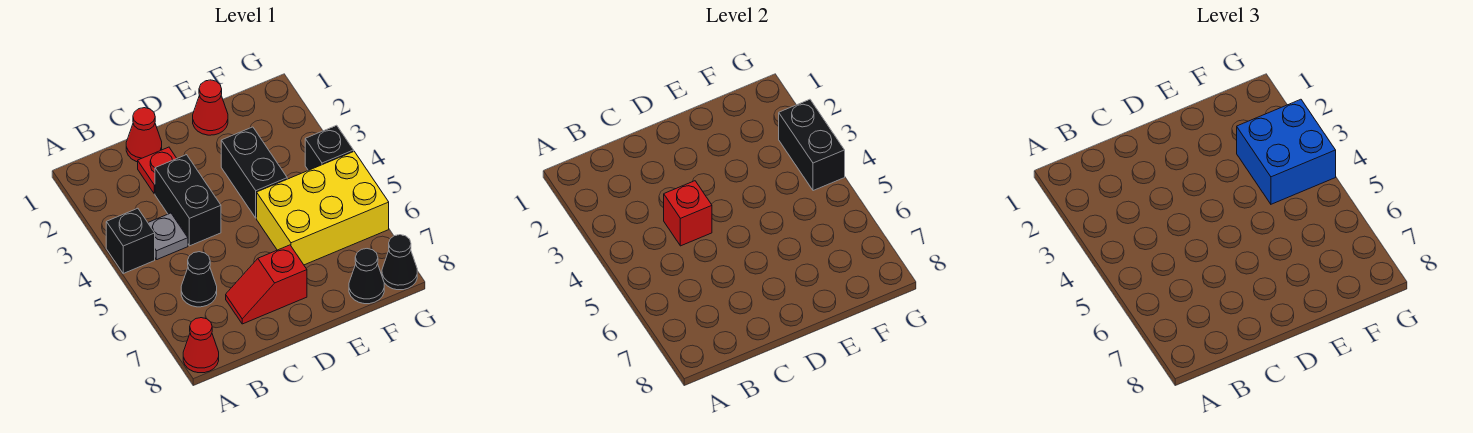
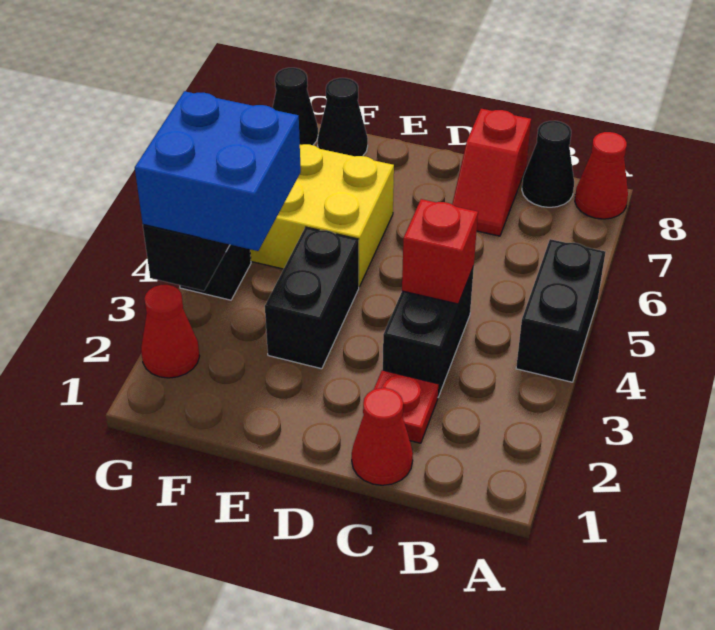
black brick A4 level 1 -> black brick A4:A5 level 1
grey plate B4 level 1 -> none
black cone B6 level 1 -> black cone B8 level 1
red slope C7:D7 level 1 top D -> red slope C7:C8 level 1 top 8
red cone E1 level 1 -> red cone G2 level 1

